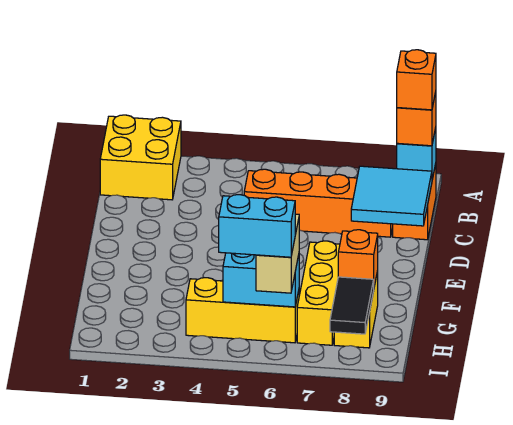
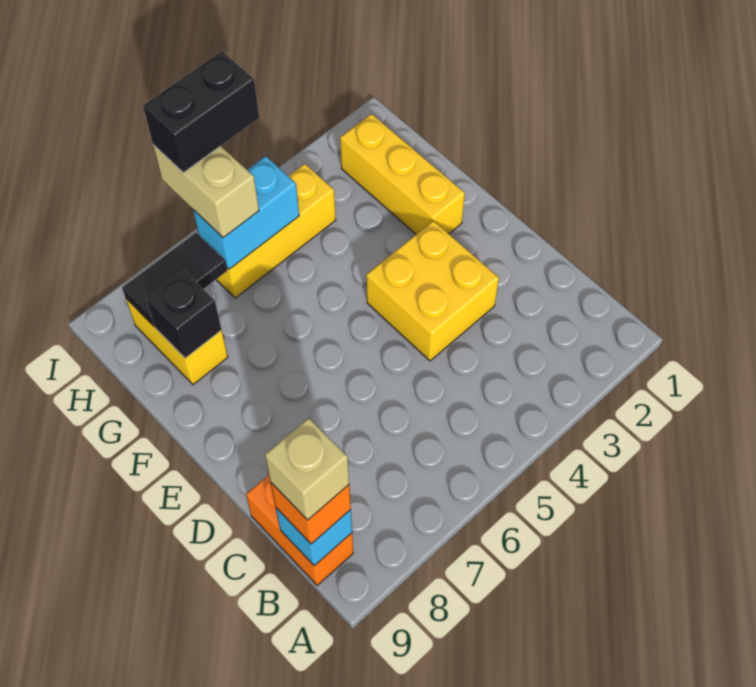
yellow brick A1:B2 level 1 -> yellow brick D3:E4 level 1
orange brick B9 level 4 -> tan brick B9 level 4
orange brick C5:C8 level 1 -> none
cyan tile C8:D9 level 2 -> none
yellow brick F7:H7 level 1 -> yellow brick F2:H2 level 1
orange brick G8 level 2 -> black brick G8 level 2
black tile H8:I8 level 2 -> black tile H7:H8 level 2
cyan brick I5:I6 level 4 -> black brick I5:I6 level 4

